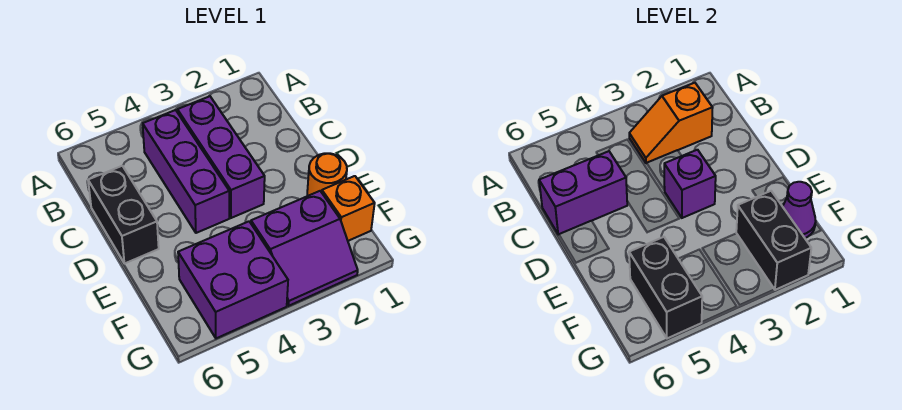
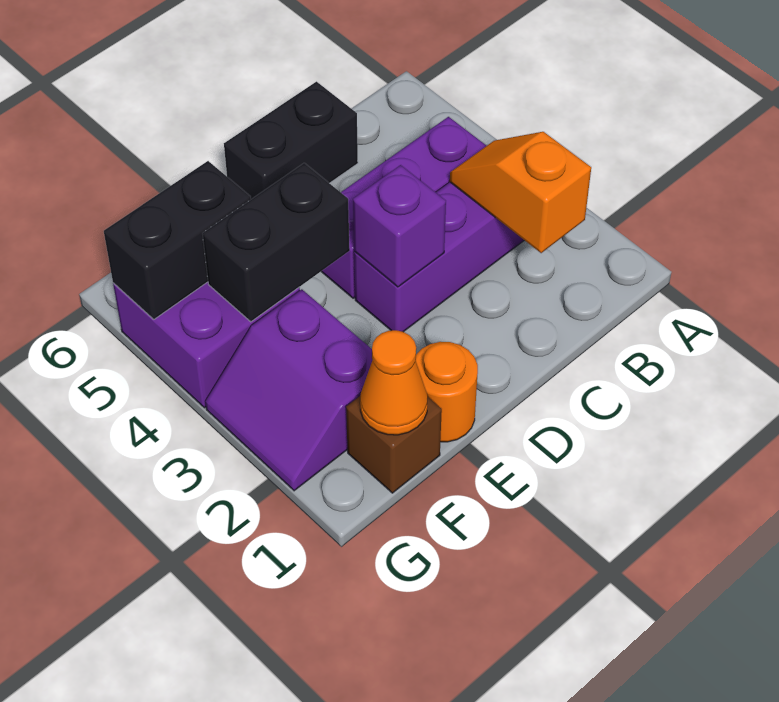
purple brick C5:C6 level 2 -> none
orange brick F1 level 1 -> brown brick F1 level 1
purple cone F1 level 2 -> orange cone F1 level 2
black brick F2:G2 level 2 -> black brick E4:F4 level 2

